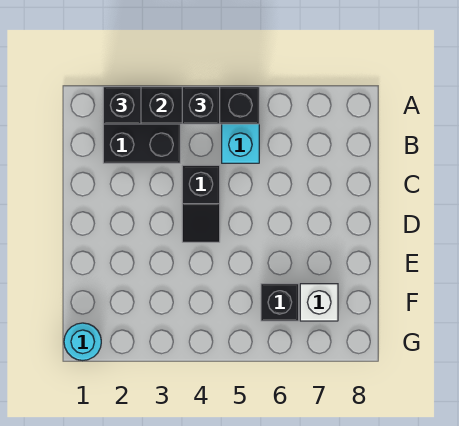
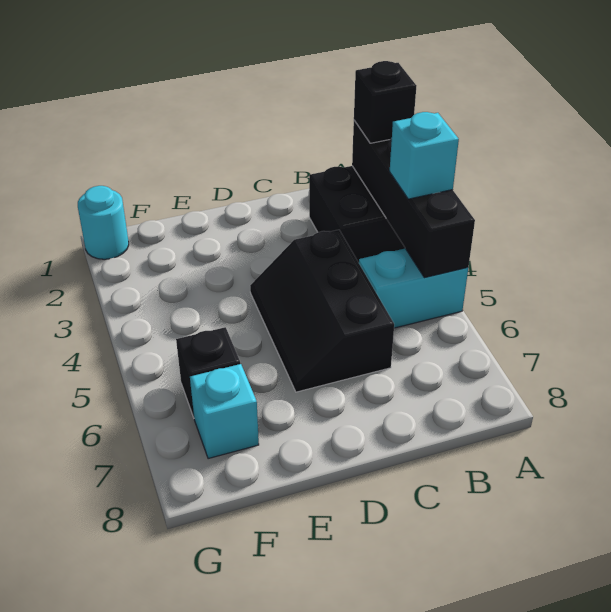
black brick A4 level 3 -> cyan brick A4 level 3
black slope C4:D4 level 1 top C -> black slope C4:D6 level 1 top C
white brick F7 level 1 -> cyan brick F7 level 1

